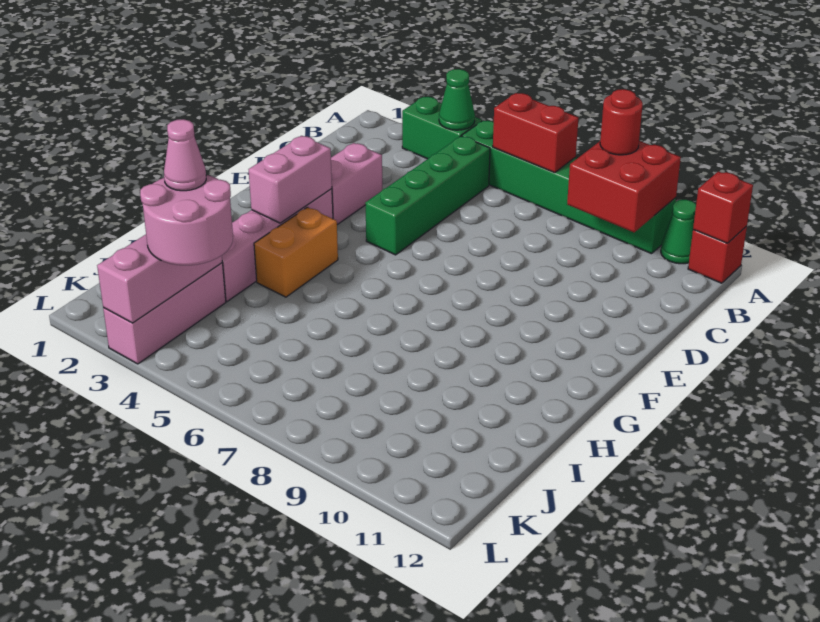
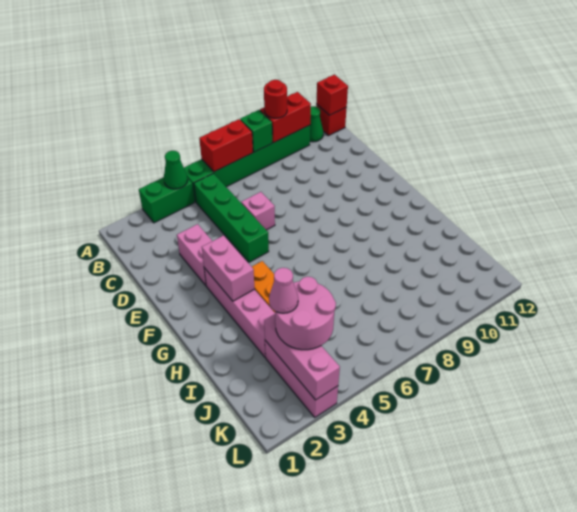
none -> green brick A8 level 2
red brick A9:B10 level 2 -> red brick A9:A10 level 2
none -> pink brick D6 level 1

